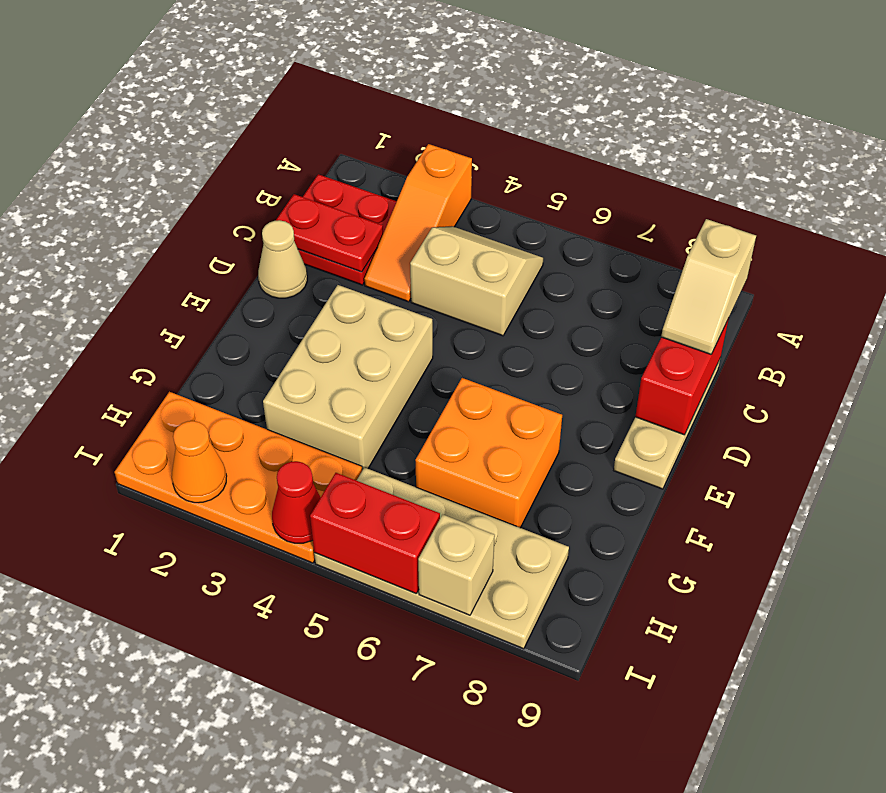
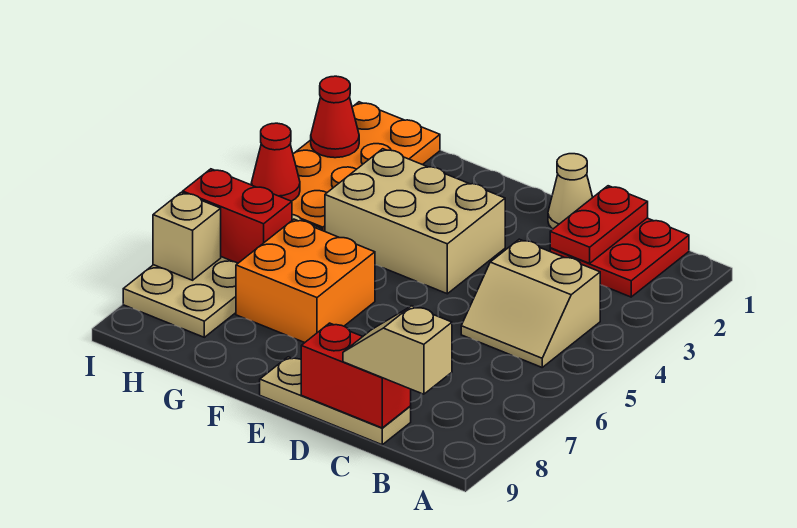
orange slope A3:C3 level 1 top A -> none
tan slope B4:C5 level 1 top C -> tan slope B4:C5 level 1 top 4
orange cone I2 level 2 -> red cone I2 level 2
red brick I5:I6 level 2 -> red brick H6:I6 level 2

